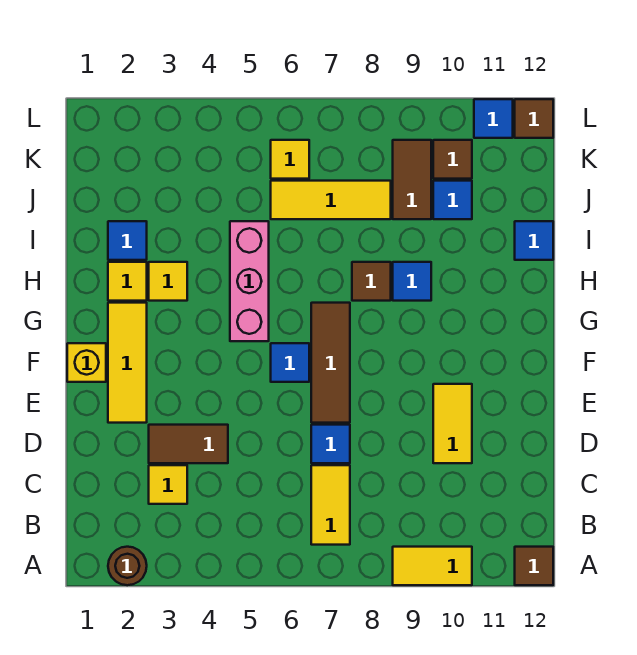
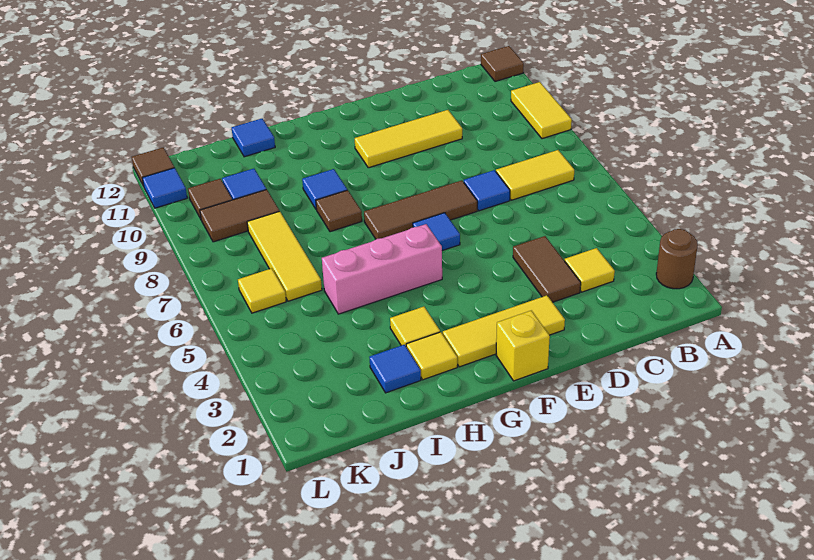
yellow tile D10:E10 level 1 -> yellow tile D10:F10 level 1

